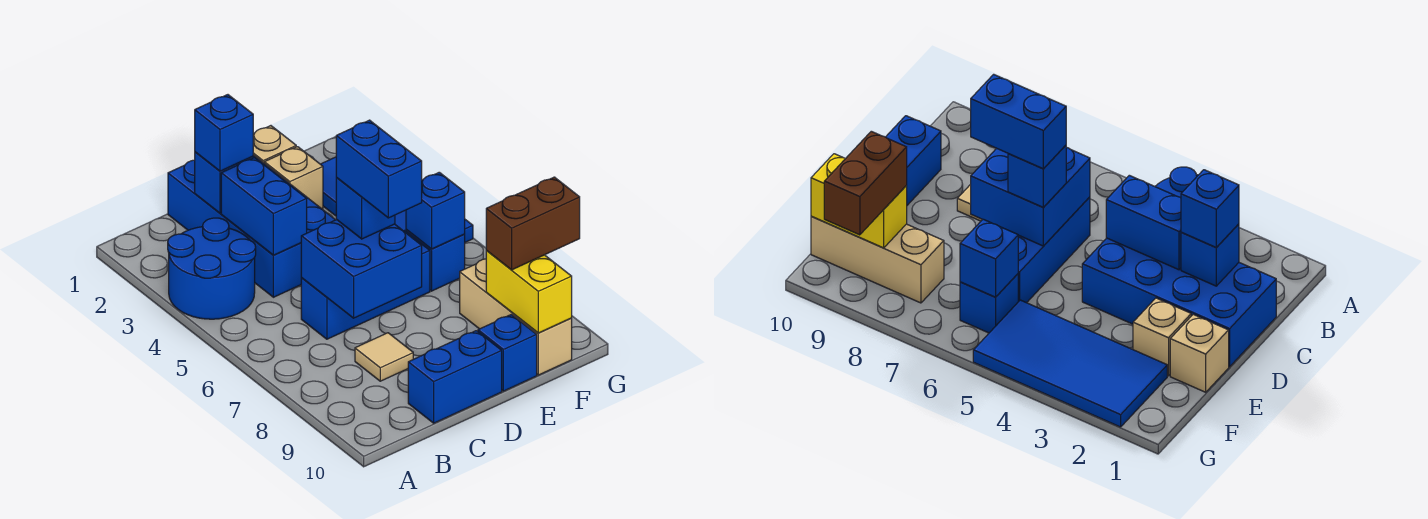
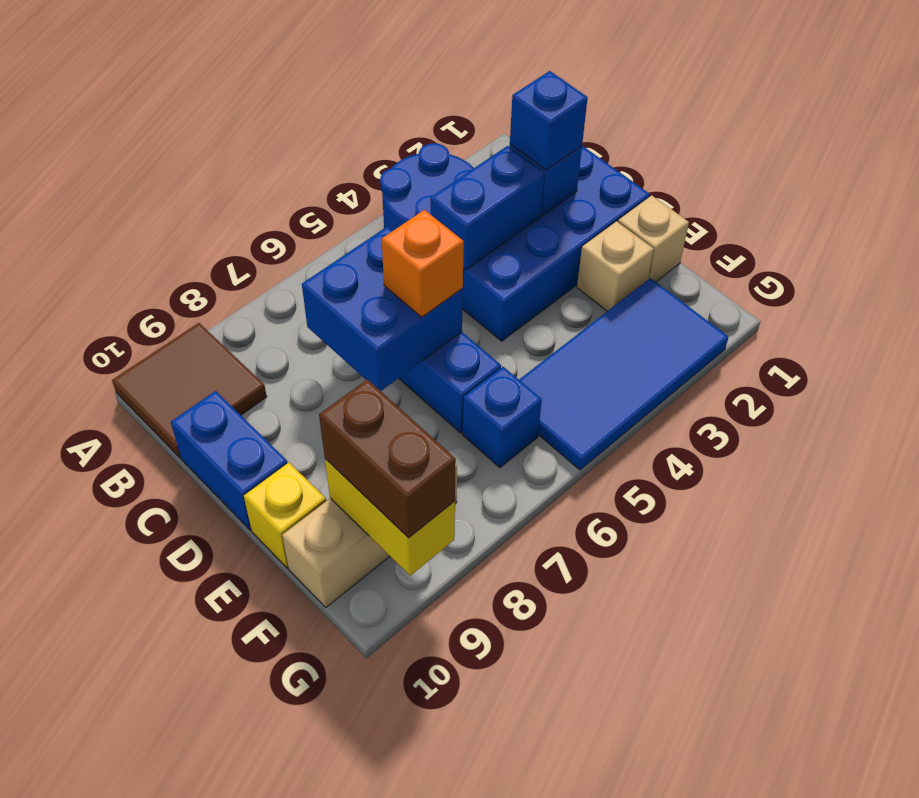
none -> brown tile A9:B10 level 1
tan tile C8 level 1 -> none
blue brick D6 level 3 -> orange brick D6 level 3
blue brick D6:D7 level 4 -> none
blue brick E10 level 1 -> yellow brick E10 level 1
blue brick F6 level 2 -> none
yellow brick F9:F10 level 2 -> yellow brick F9:G9 level 2

